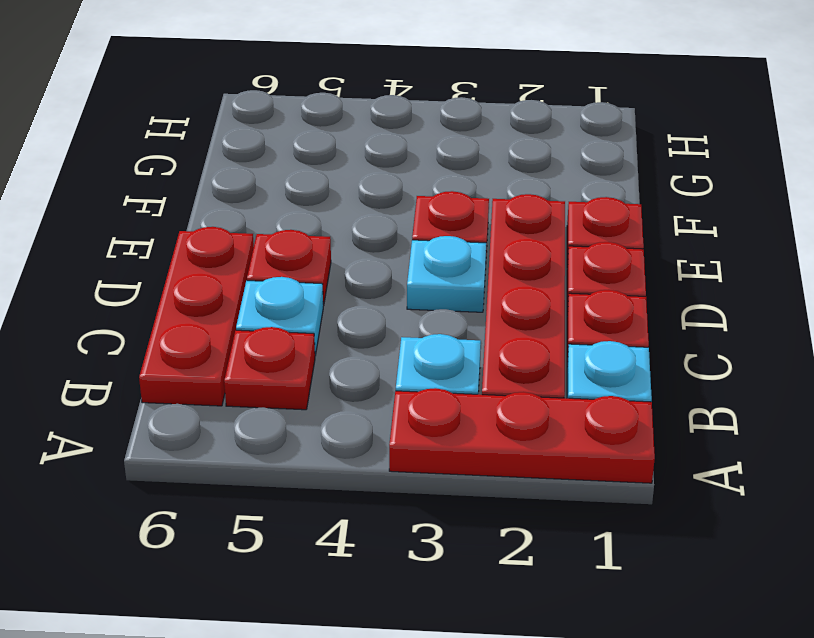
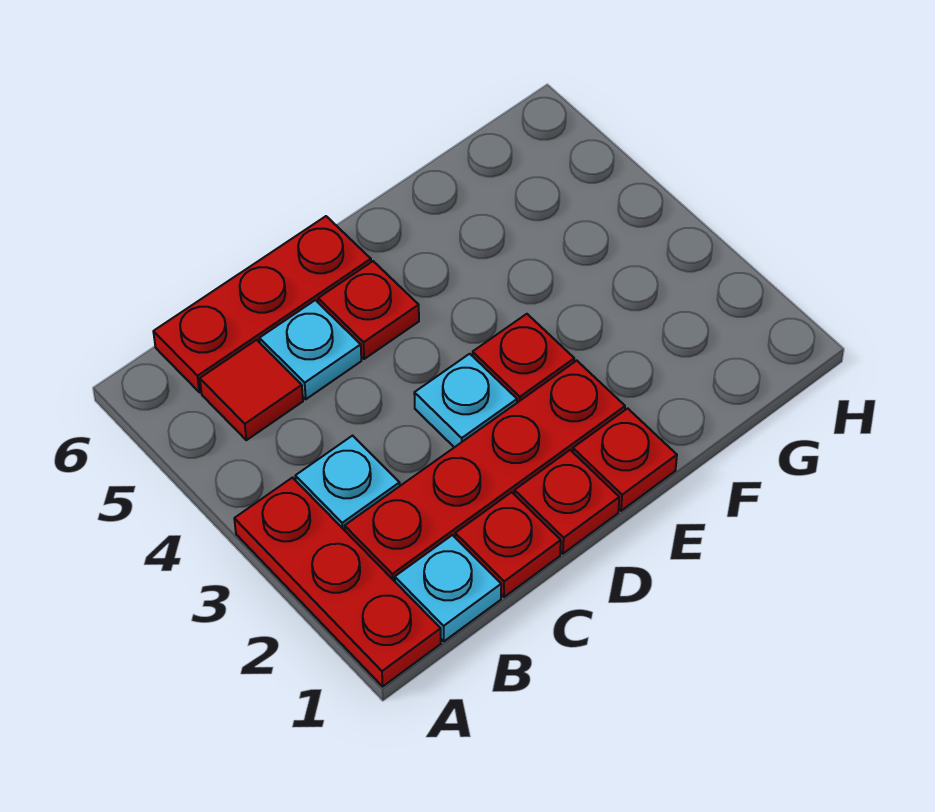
red plate B5 level 1 -> red tile B5 level 1

